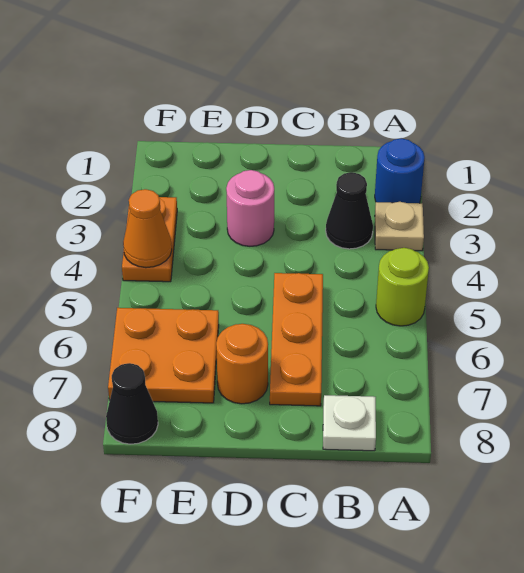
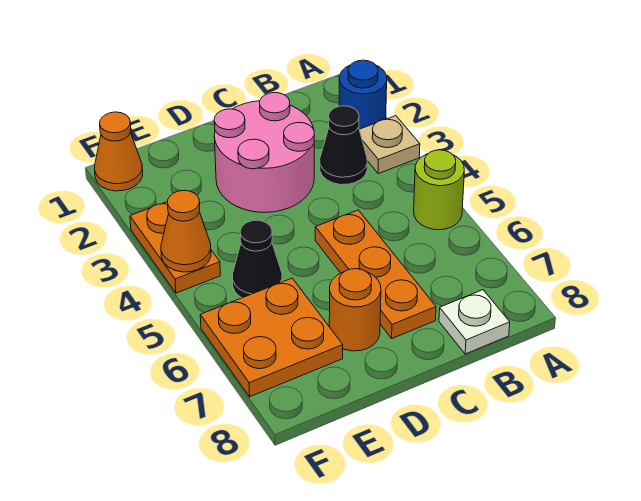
pink round brick D3 level 1 -> pink round brick C2:D3 level 1
none -> orange cone F1 level 1
black cone F8 level 1 -> black cone E5 level 1

